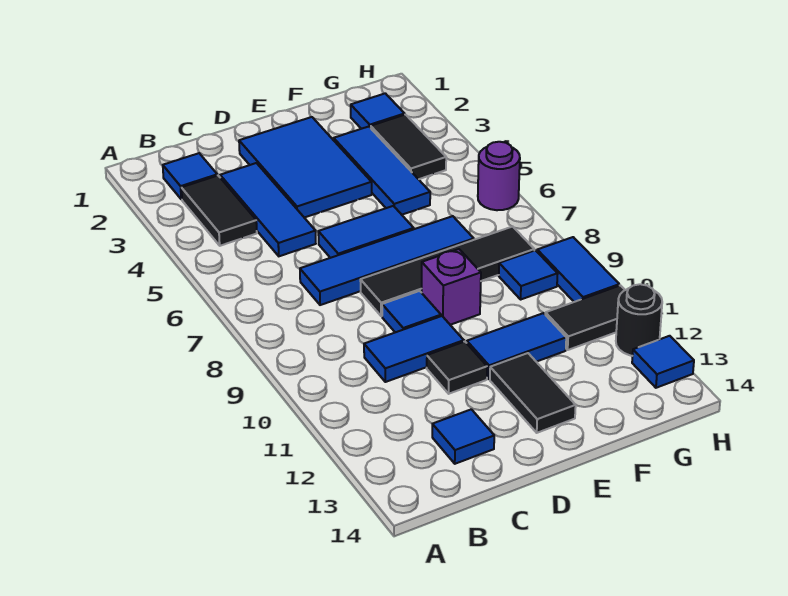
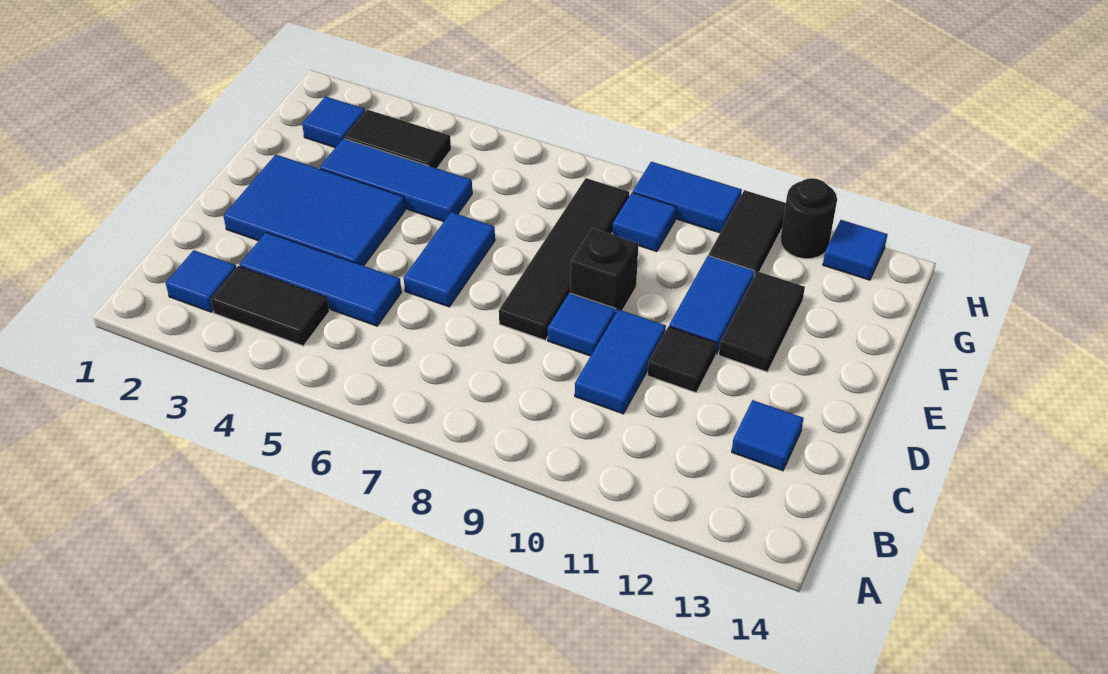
blue tile C7:F7 level 1 -> none
purple brick E9 level 1 -> black brick E9 level 1
black tile E12:E13 level 1 -> black tile E12:F12 level 1
purple round brick H6 level 1 -> none

